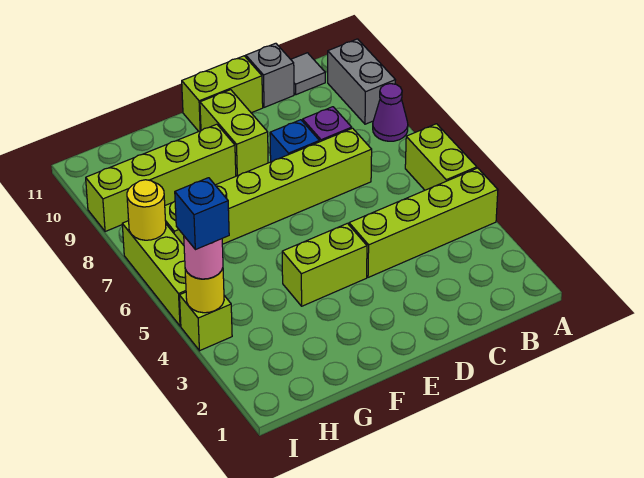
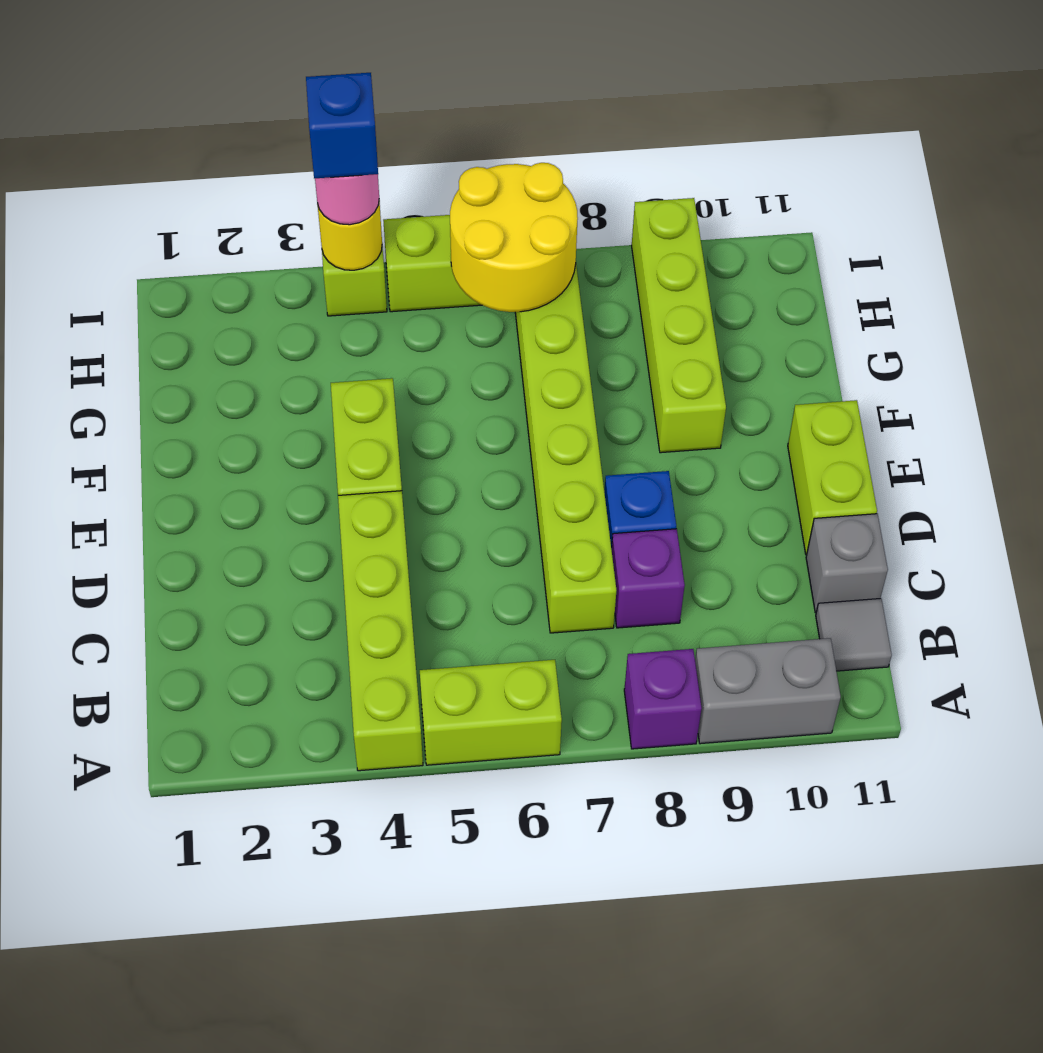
purple cone A8 level 1 -> purple brick A8 level 1
lime brick E9:E10 level 1 -> none
yellow round brick I7 level 2 -> yellow round brick H6:I7 level 2

